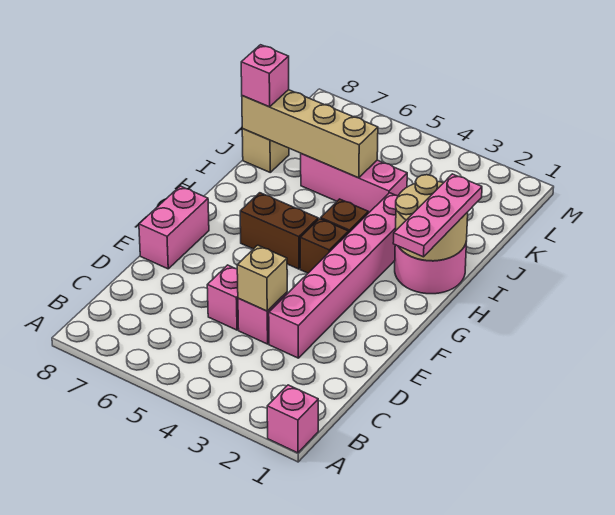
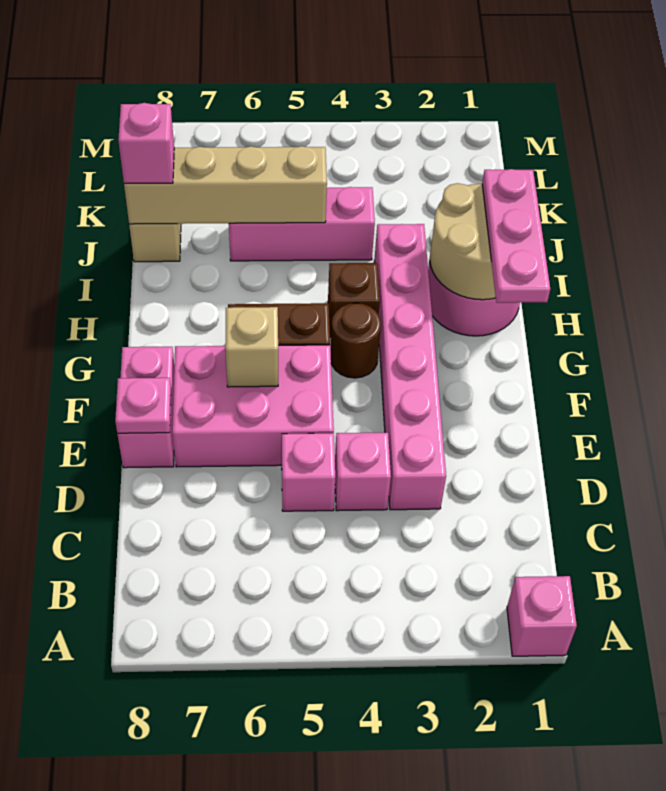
tan brick D4 level 2 -> tan brick F6 level 2
none -> pink brick E5:F7 level 1
none -> pink plate E8 level 2
brown brick G4 level 1 -> brown round brick G4 level 1

